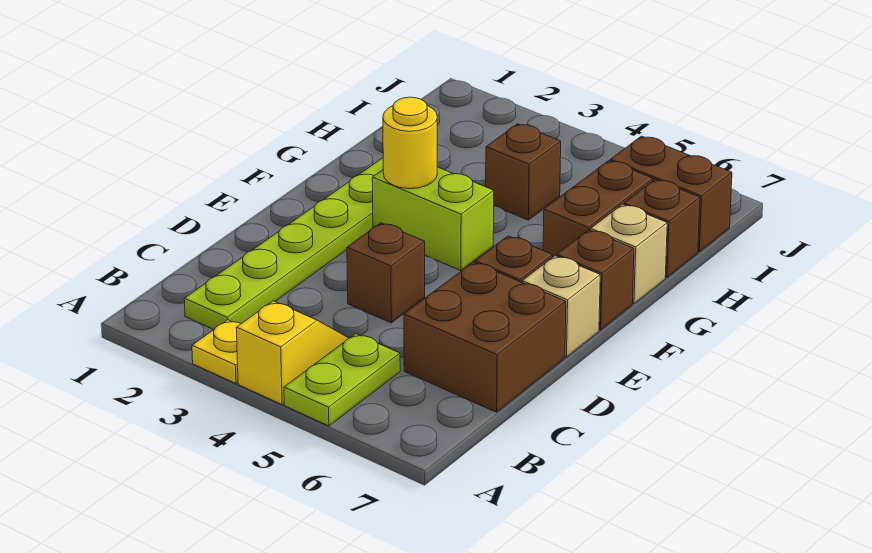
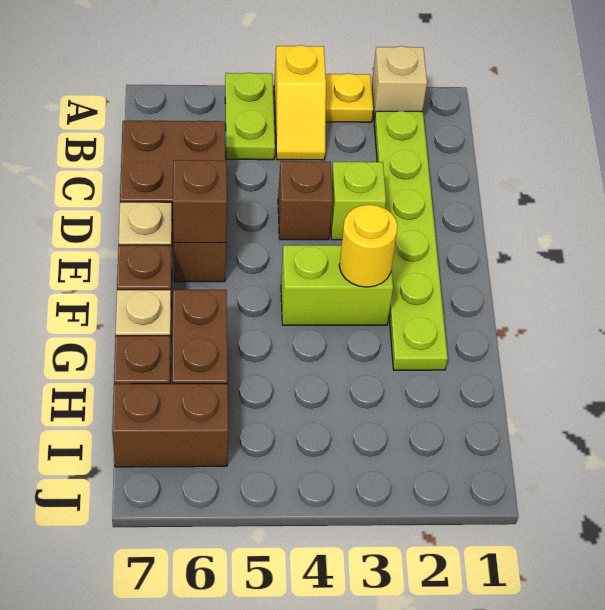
none -> tan brick A2 level 1
none -> lime brick D3 level 1
brown brick H4 level 1 -> brown brick E6 level 2

